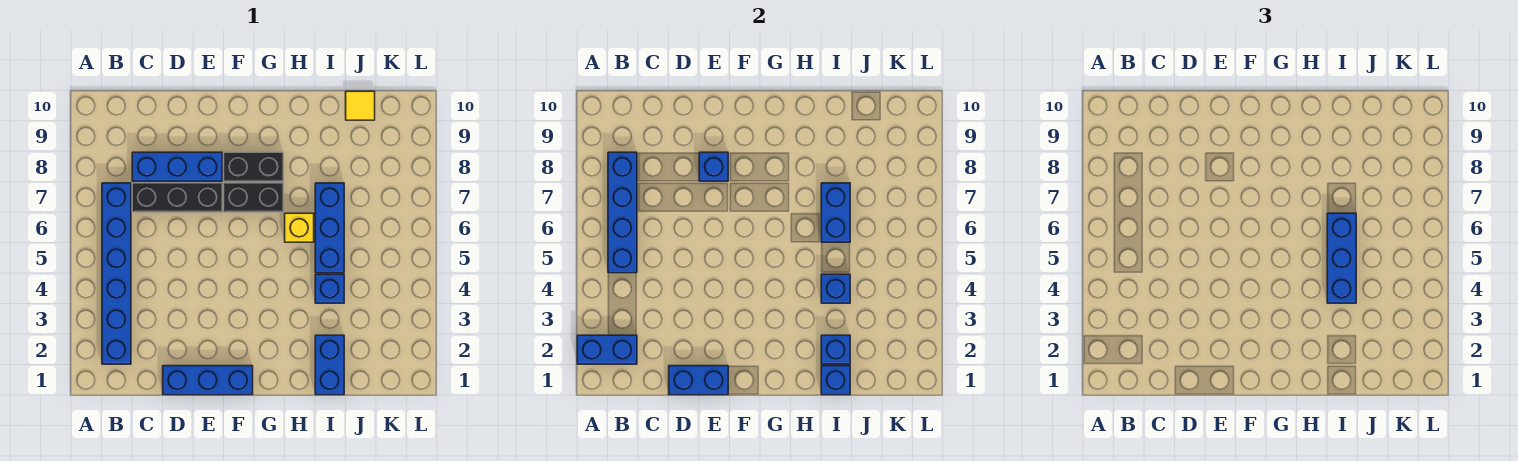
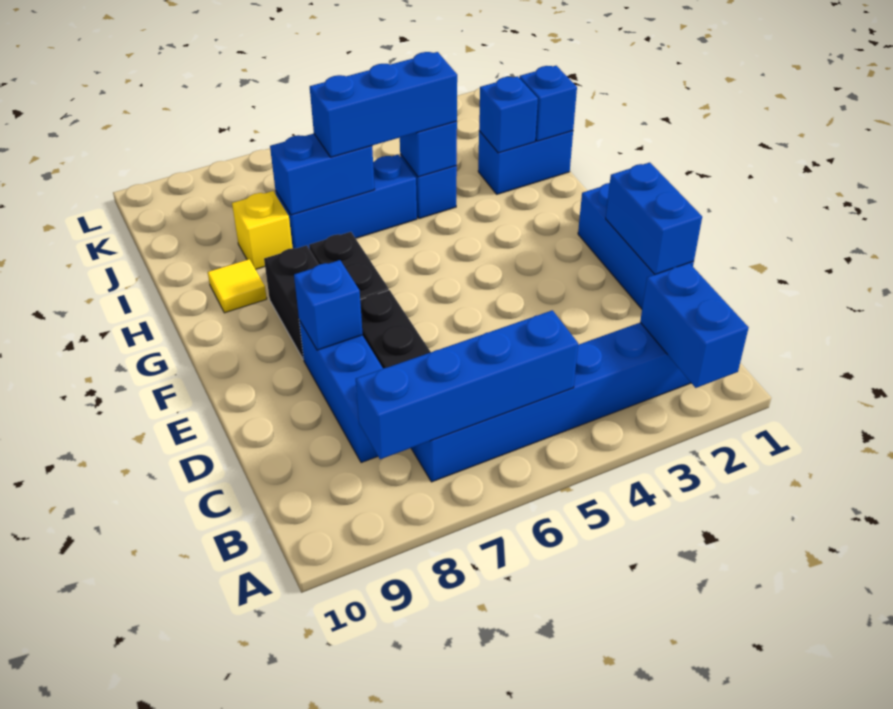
yellow brick H6 level 1 -> yellow brick I8 level 1
yellow tile J10 level 1 -> yellow tile H9 level 1

